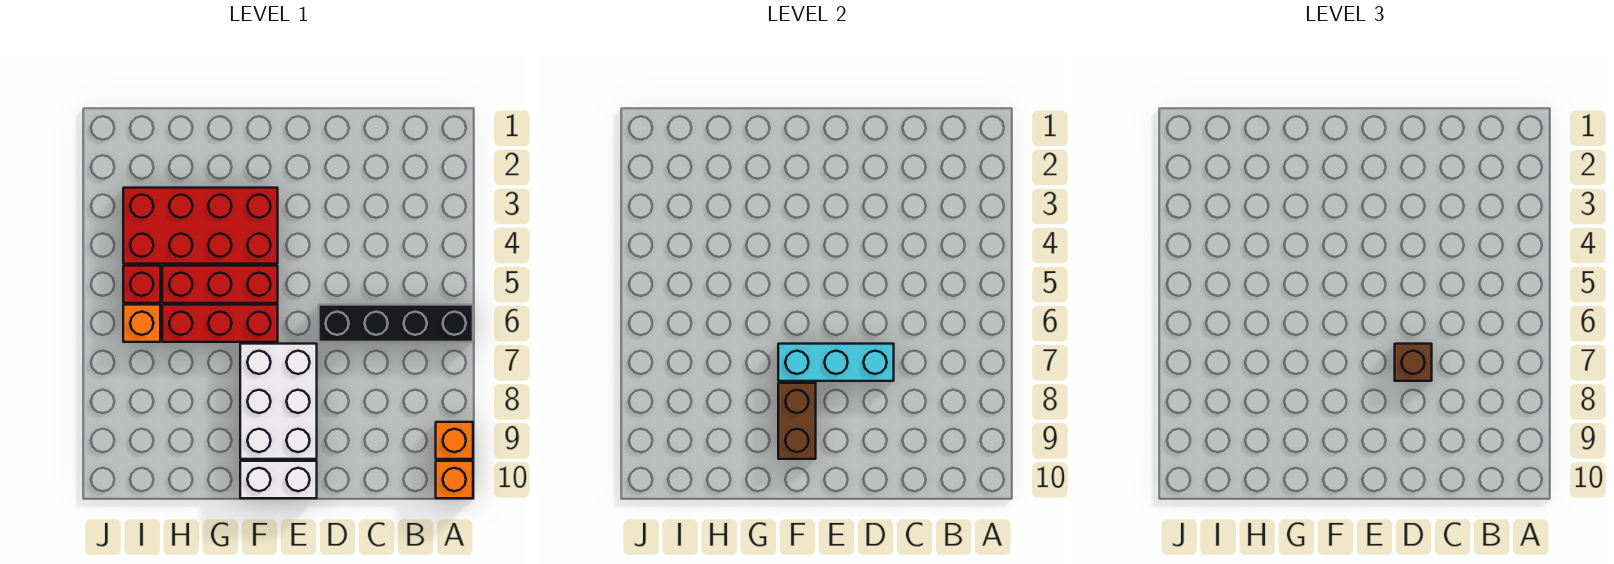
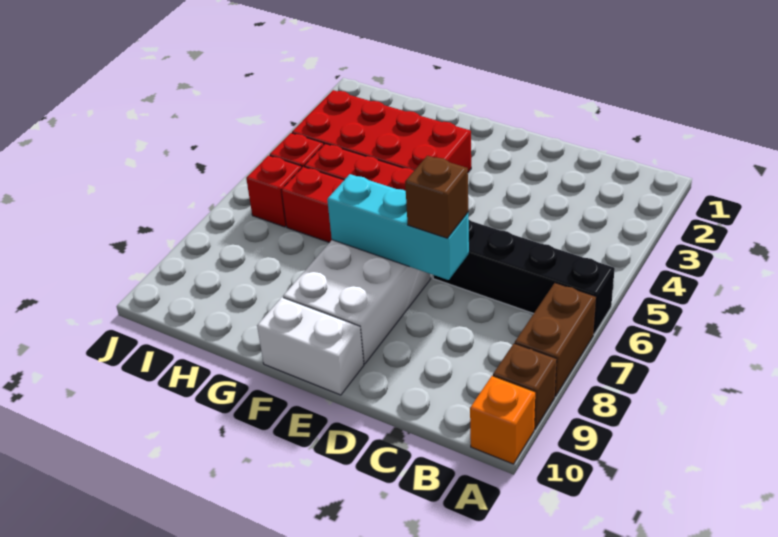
orange brick A9 level 1 -> brown brick A9 level 1
brown brick F8:F9 level 2 -> brown brick A7:A8 level 1
orange brick I6 level 1 -> red brick I6 level 1

